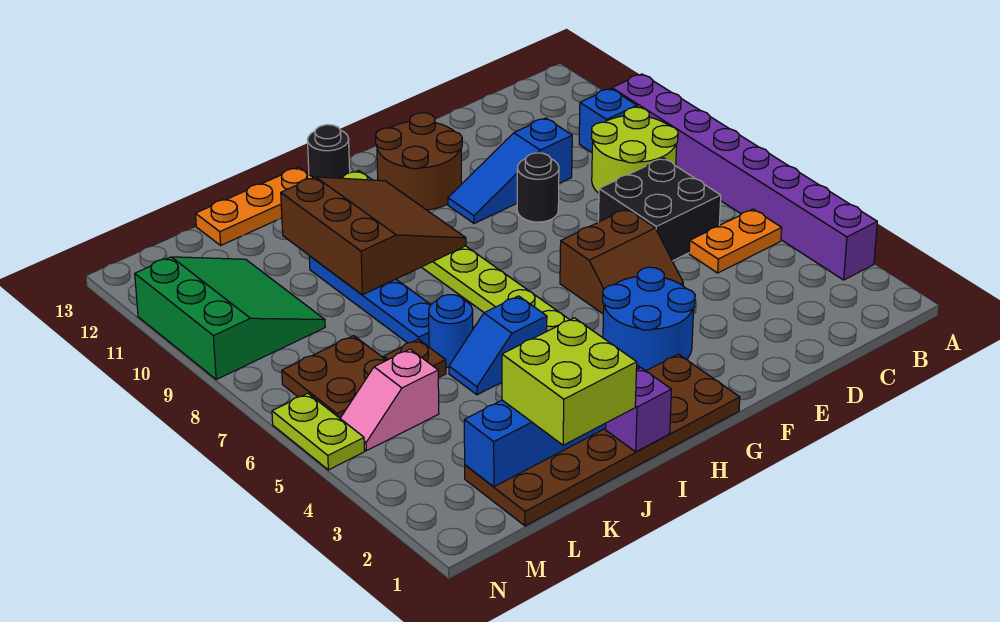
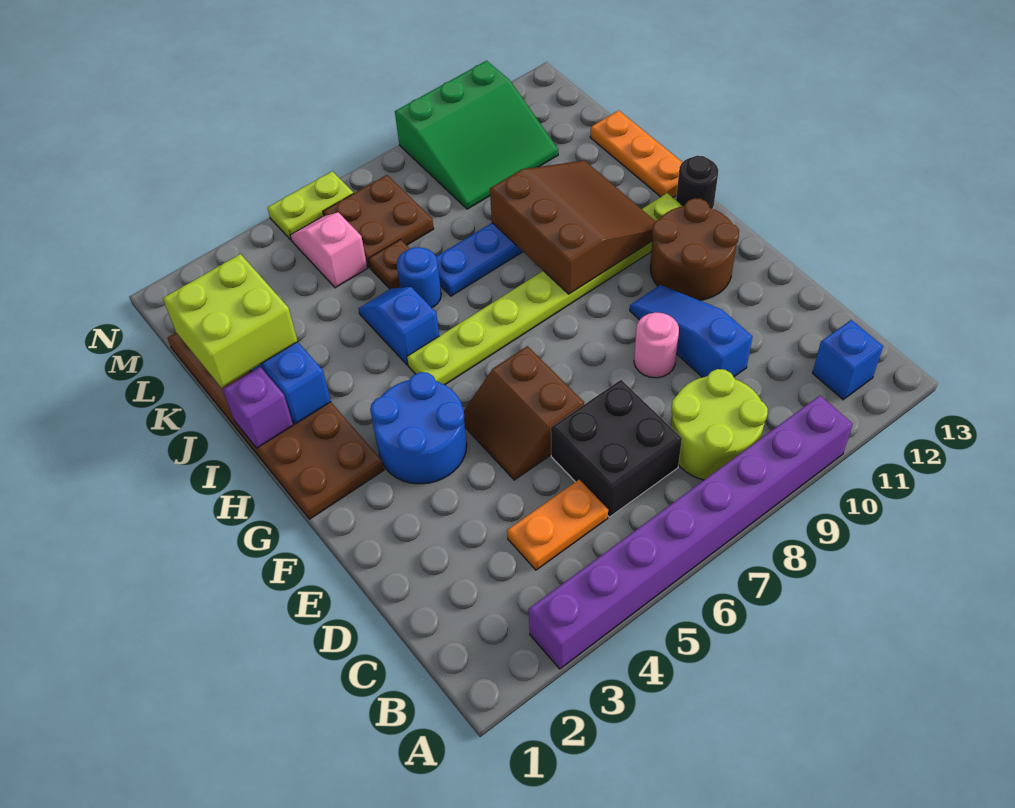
orange plate B5:C5 level 1 -> orange plate C4:C5 level 1
blue brick B10 level 1 -> blue brick B12 level 1
black round brick E9 level 1 -> pink round brick E9 level 1
brown slope H9:J11 level 2 top J -> brown slope H9:J11 level 2 top 9

